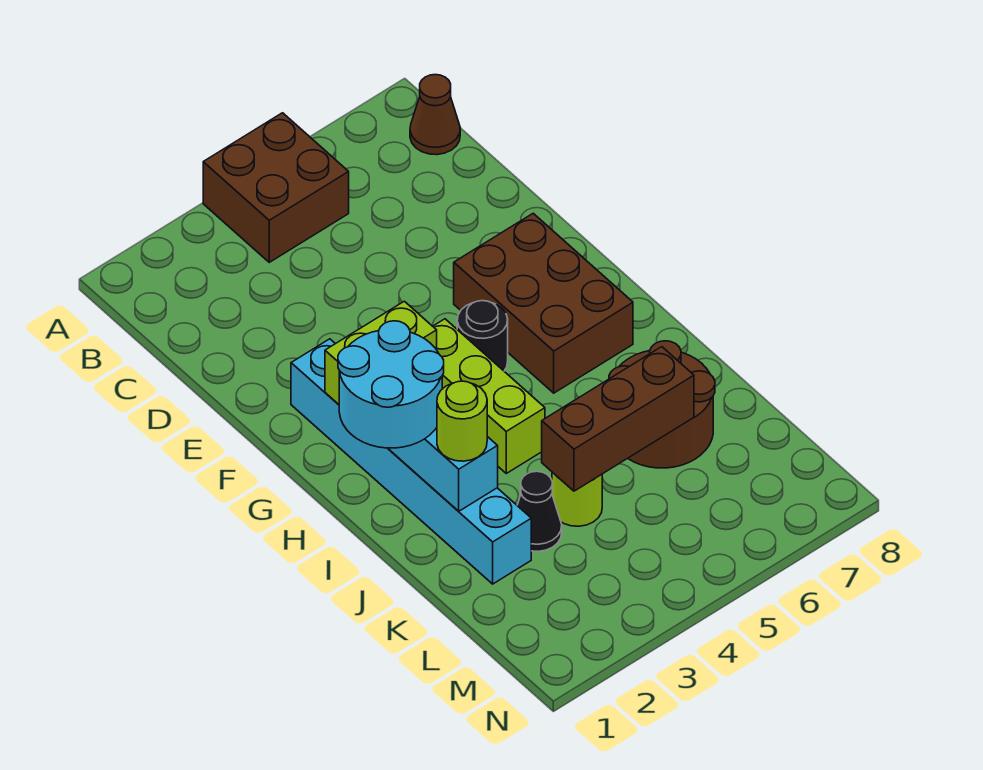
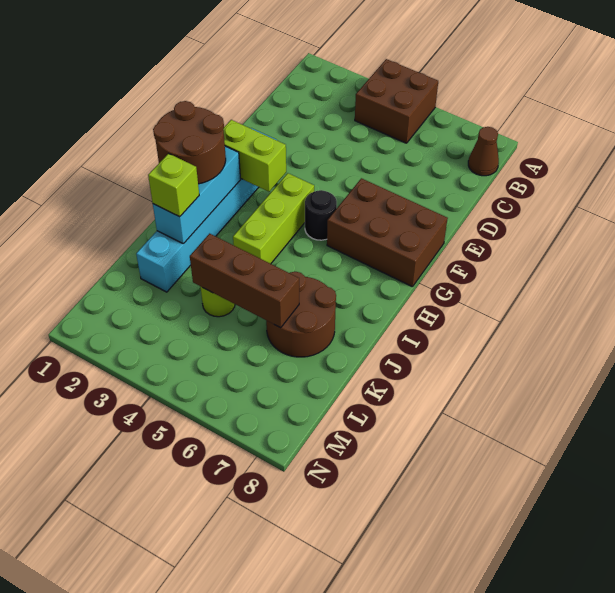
brown brick F6:H7 level 1 -> brown brick F6:G8 level 1
cyan round brick H1:I2 level 3 -> brown round brick H1:I2 level 3
lime round brick J2 level 3 -> lime brick J2 level 3
black cone K3 level 1 -> none

